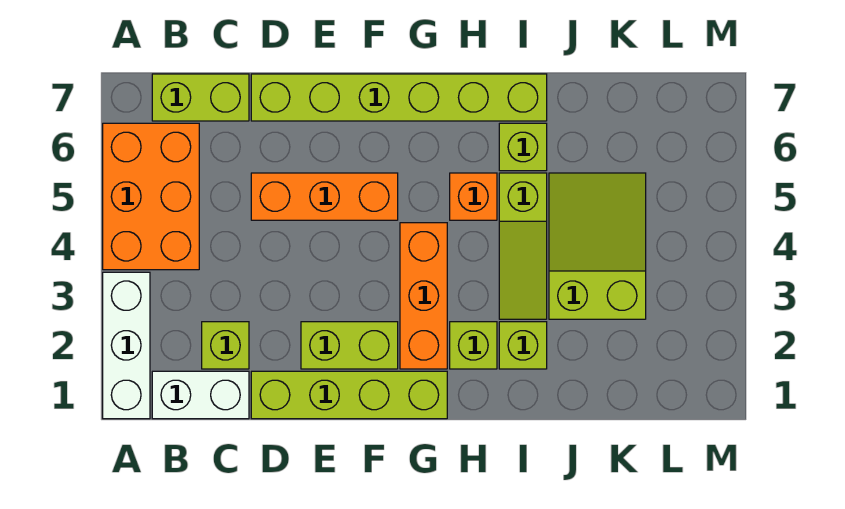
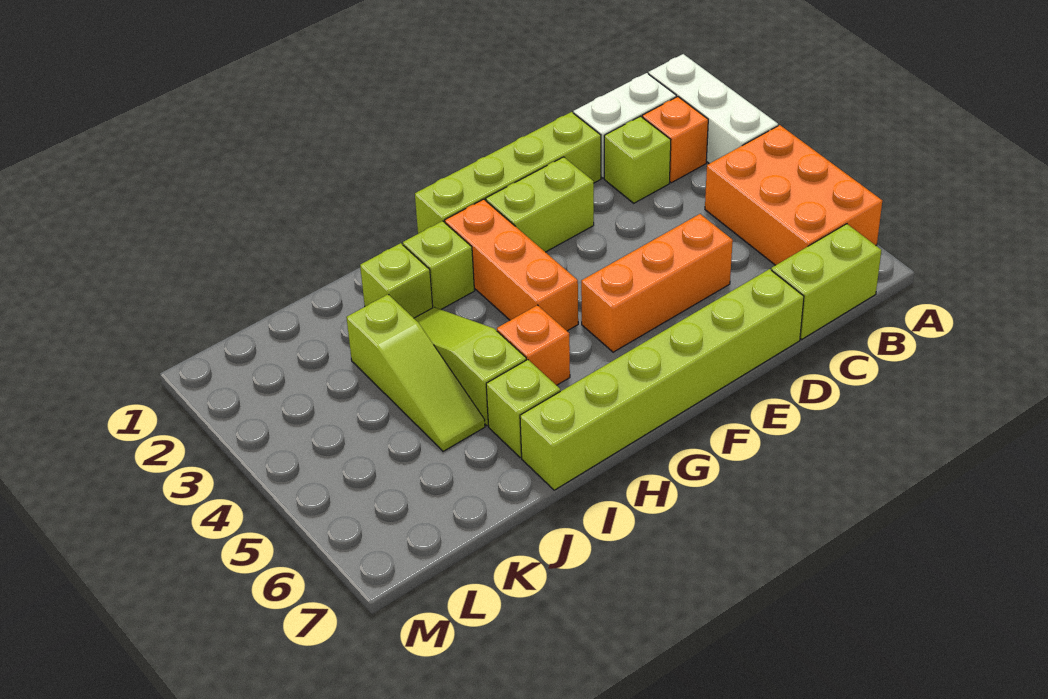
none -> orange brick B2 level 1
lime slope J3:K5 level 1 top 3 -> lime slope J3:J5 level 1 top 3

